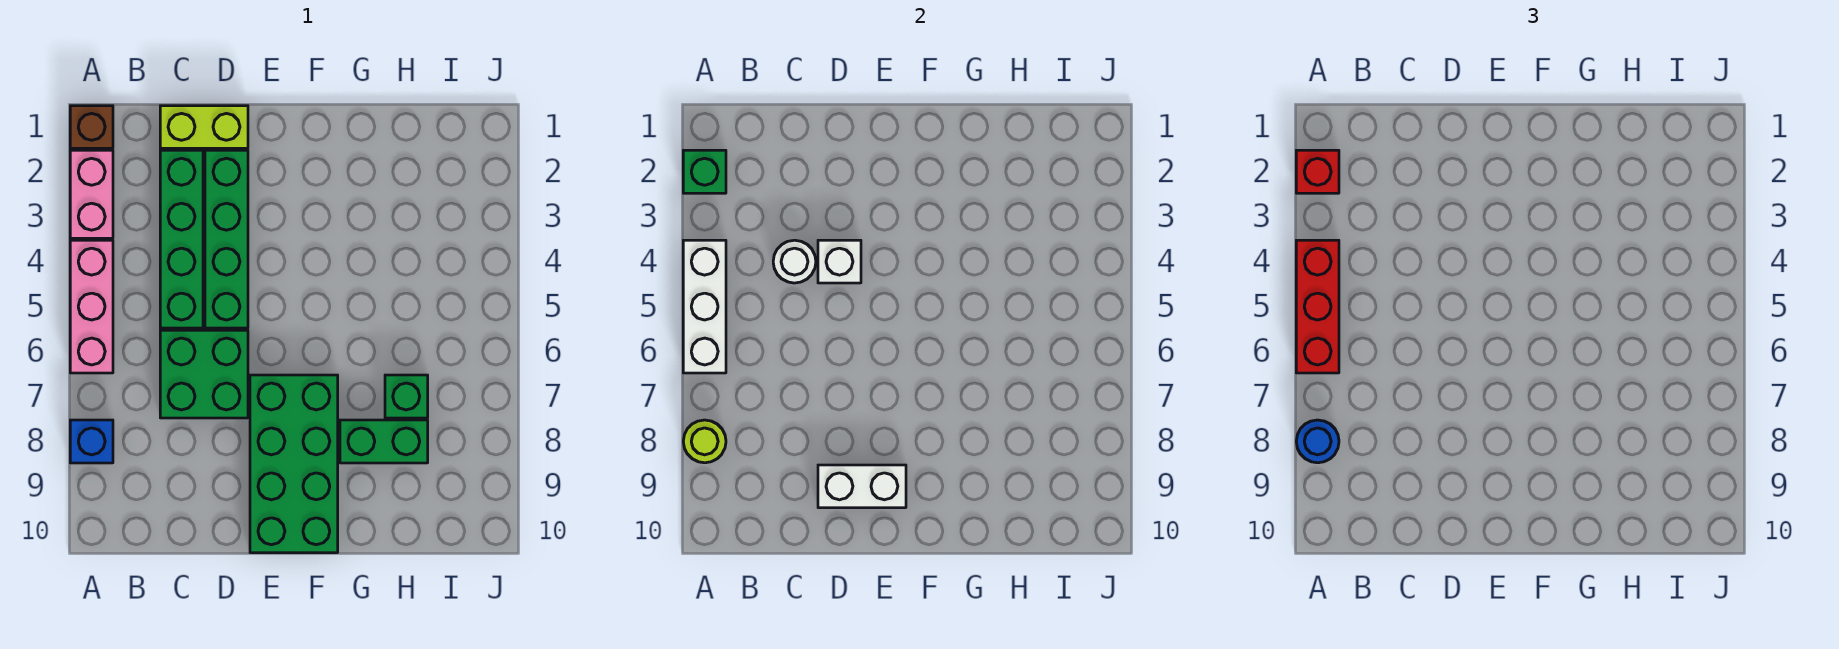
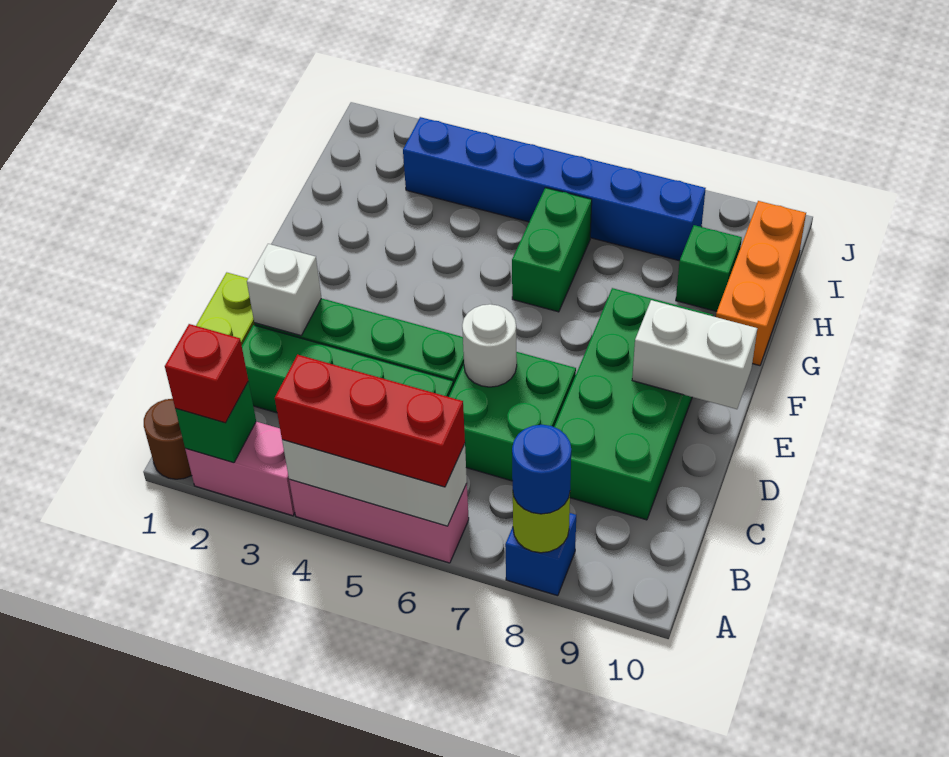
brown brick A1 level 1 -> brown round brick A1 level 1
white round brick C4 level 2 -> white round brick D6 level 2
white brick D4 level 2 -> white brick D2 level 2
white brick D9:E9 level 2 -> white brick E9:E10 level 2
green brick E7:F10 level 1 -> green brick C8:F9 level 1
green brick G8:H8 level 1 -> green brick G6:H6 level 1
none -> orange brick G10:I10 level 1
green brick H7 level 1 -> green brick H9 level 1
none -> blue brick I3:I8 level 1

